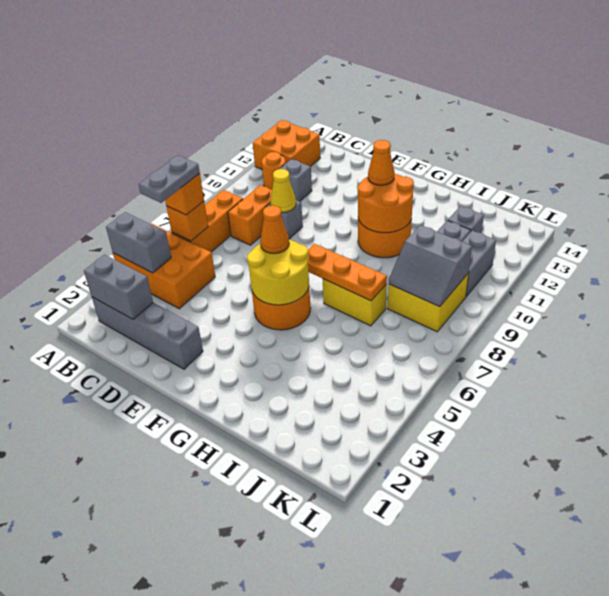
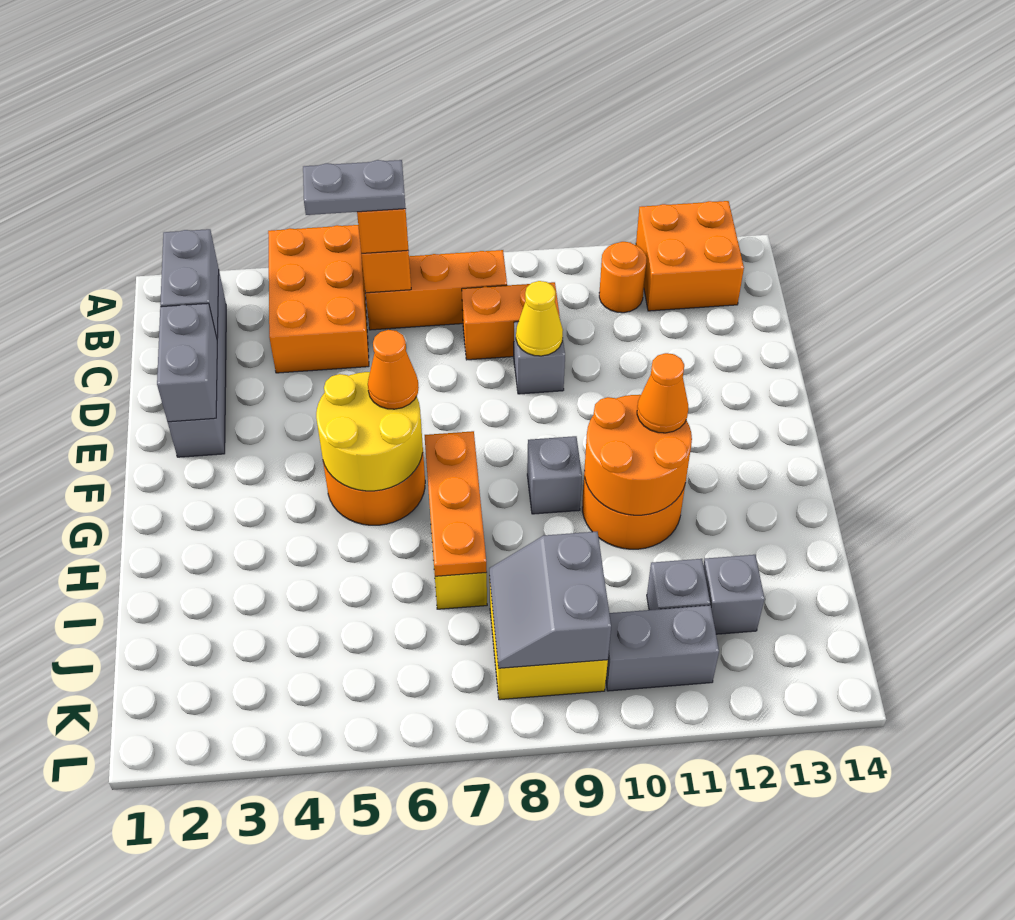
grey brick A4:B4 level 2 -> grey brick D2:E2 level 2
grey brick C11 level 1 -> grey brick G9 level 1

